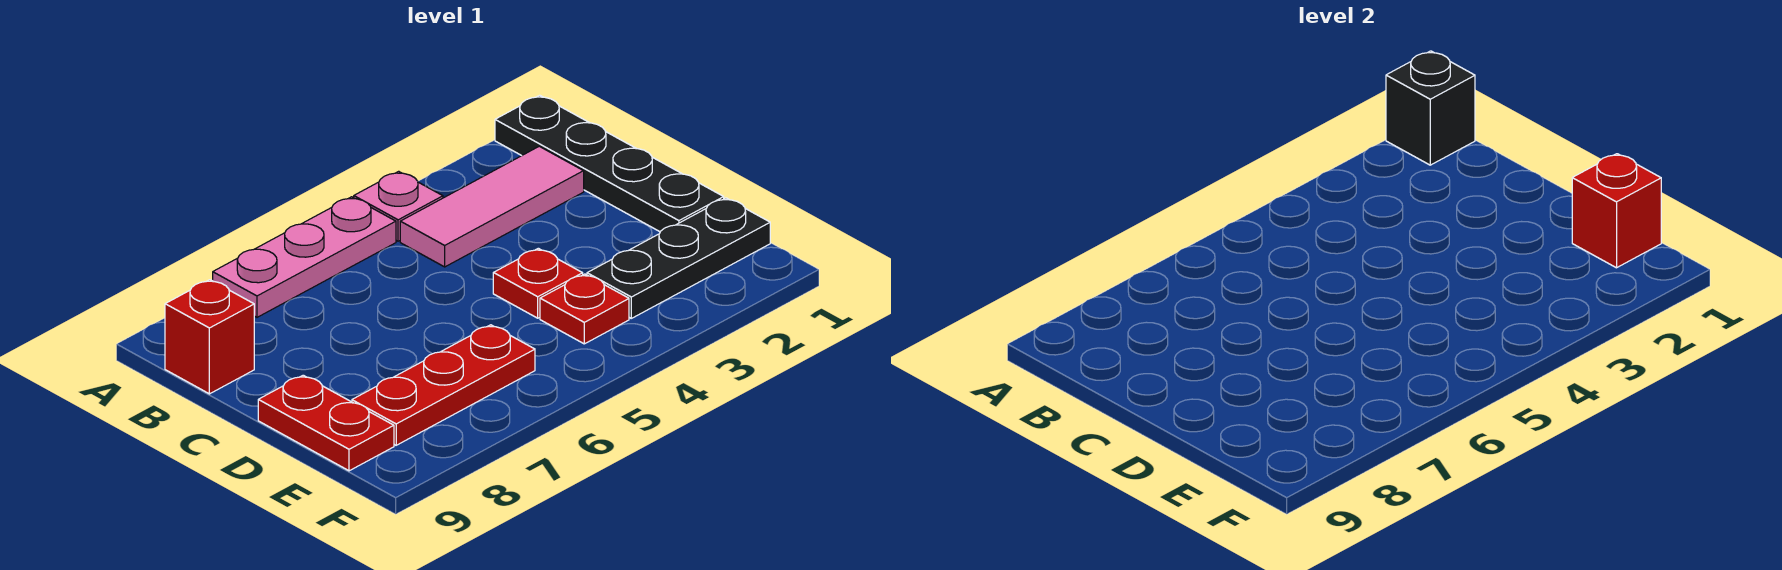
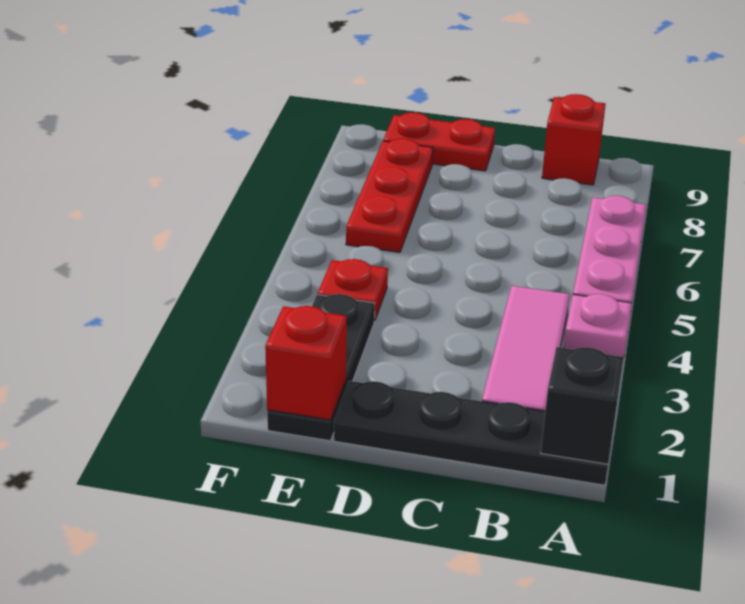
red plate D4 level 1 -> none

